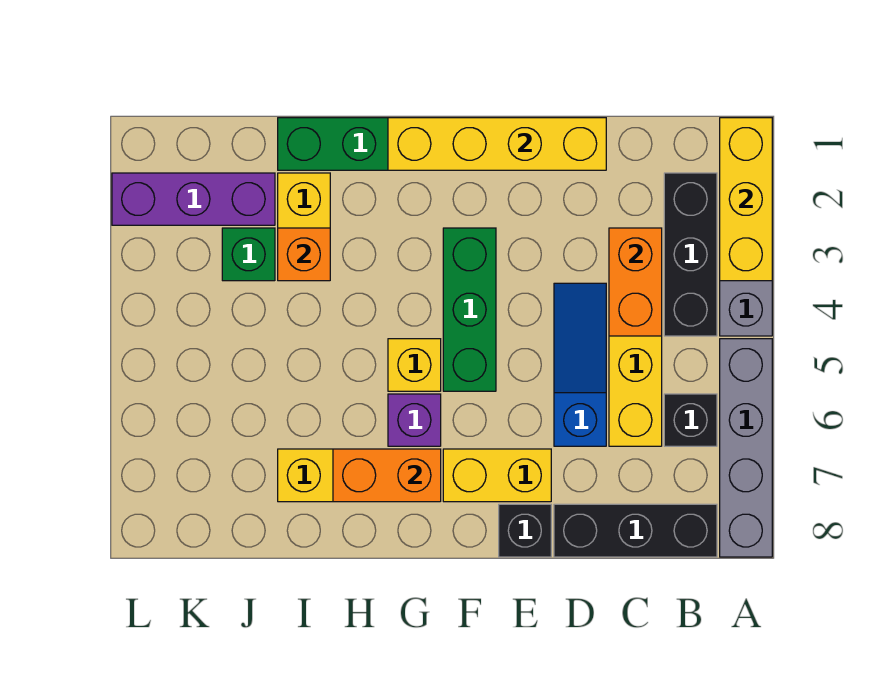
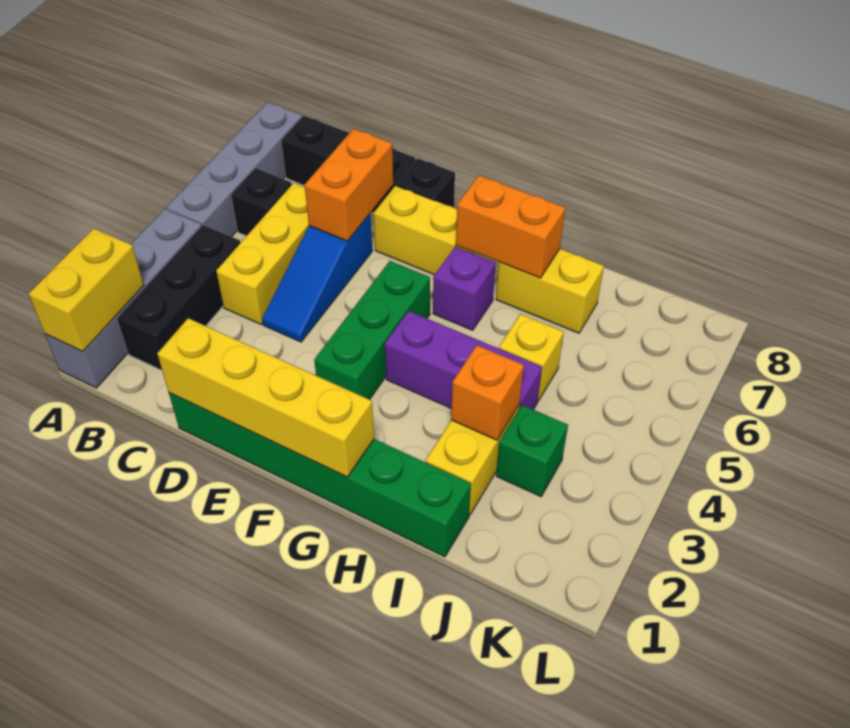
yellow brick A1:A3 level 2 -> yellow brick A1:A2 level 2
orange brick C3:C4 level 2 -> orange brick D6:D7 level 2
yellow brick G5 level 1 -> yellow brick I5 level 1
purple brick J2:L2 level 1 -> purple brick G4:I4 level 1

